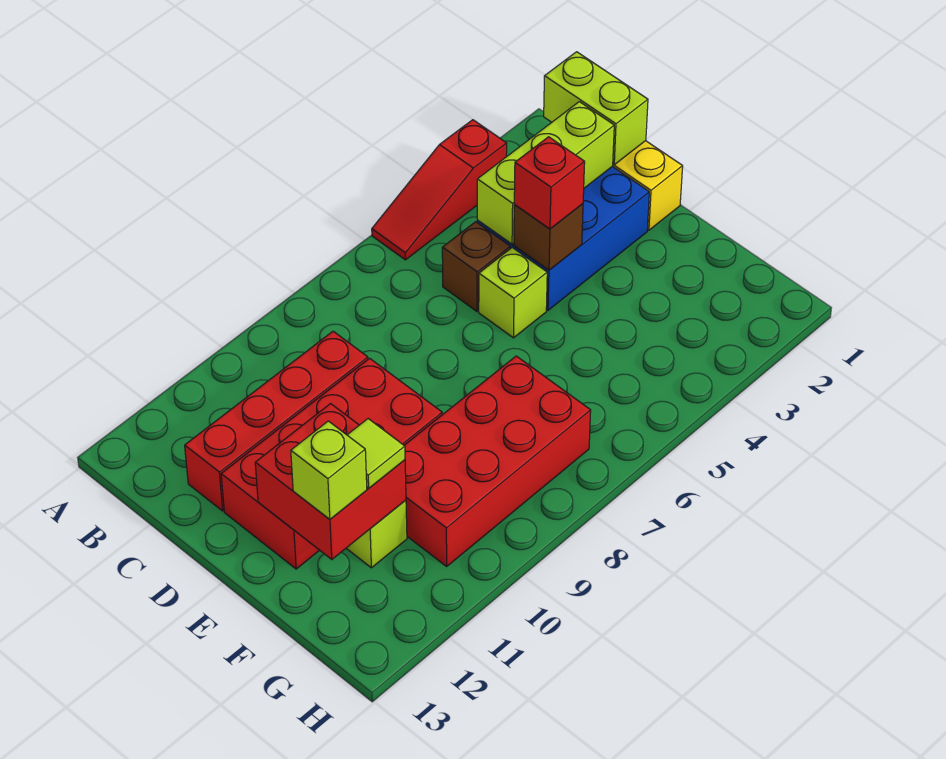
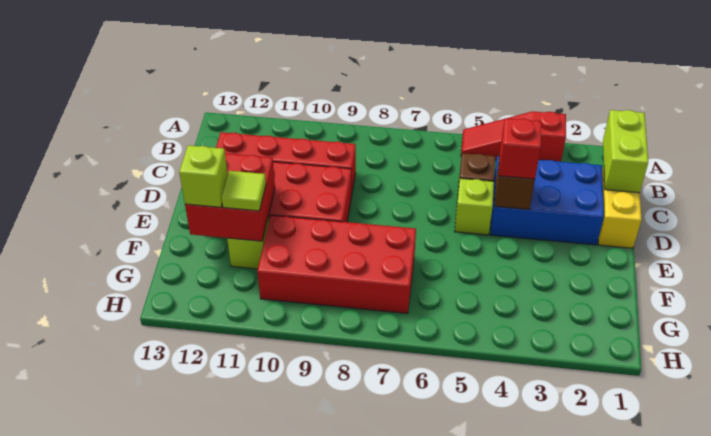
lime brick C2:C4 level 2 -> none

